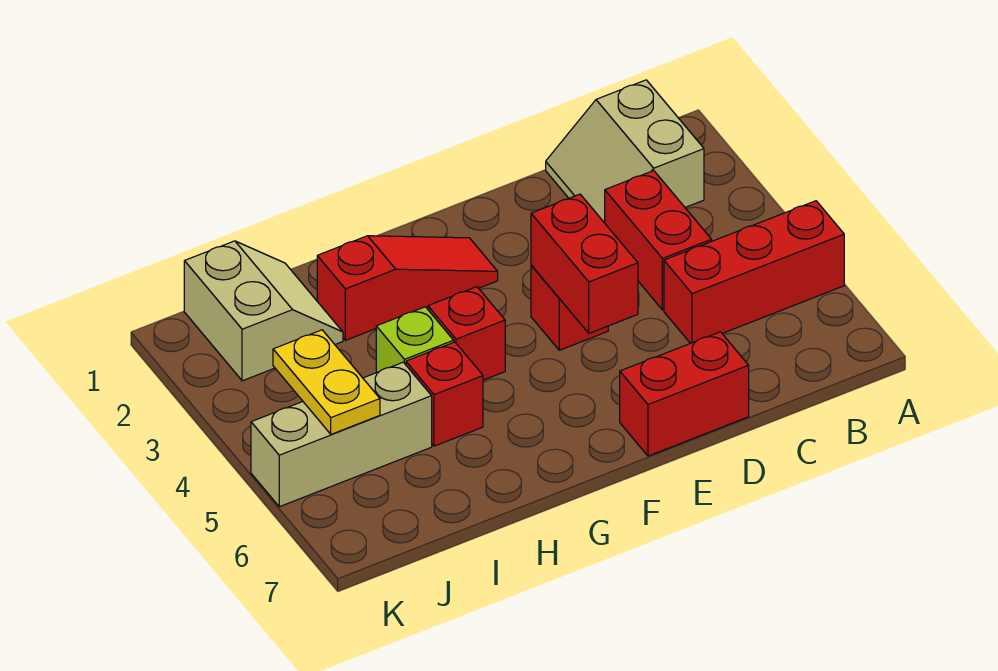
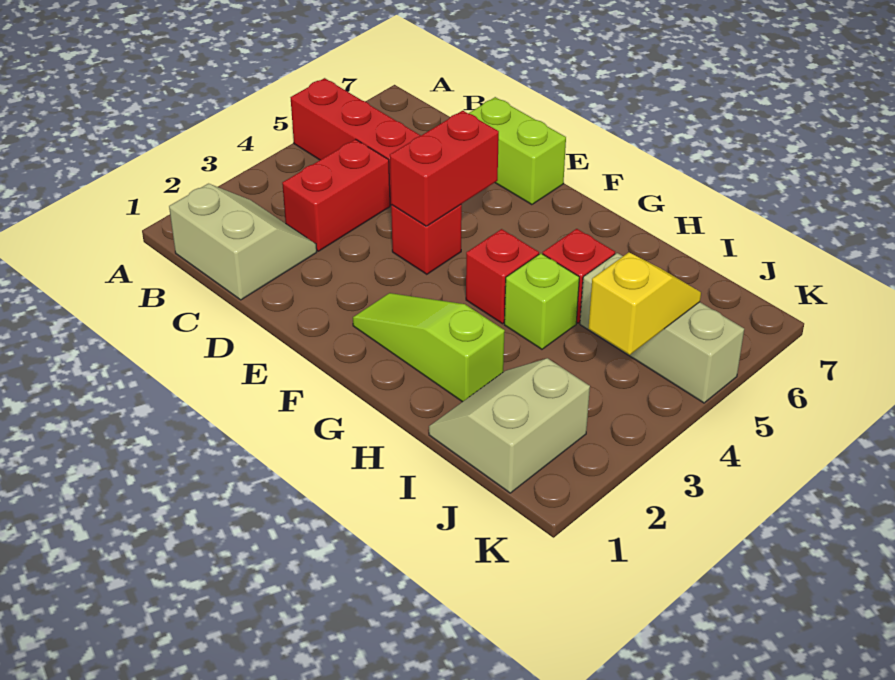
tan slope B1:C2 level 1 top B -> tan slope B1:C2 level 1 top 1
red brick D7:E7 level 1 -> lime brick D7:E7 level 1
red slope F2:H2 level 1 top H -> lime slope F2:H2 level 1 top H
yellow plate J4:J5 level 2 -> yellow slope J4:J5 level 2 top 4

